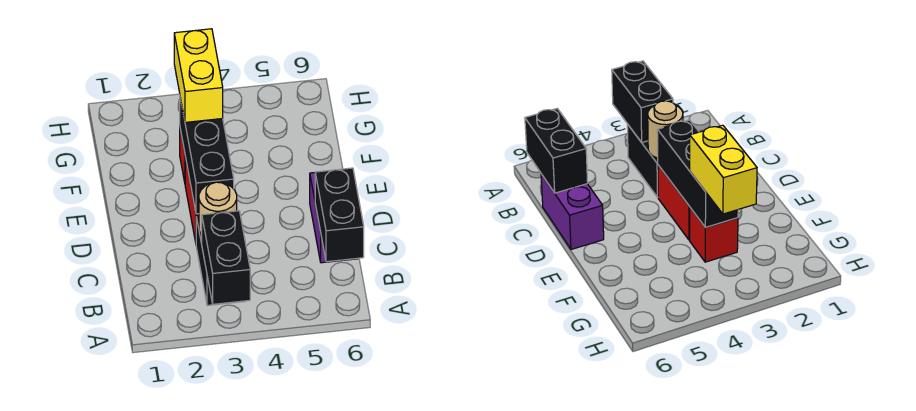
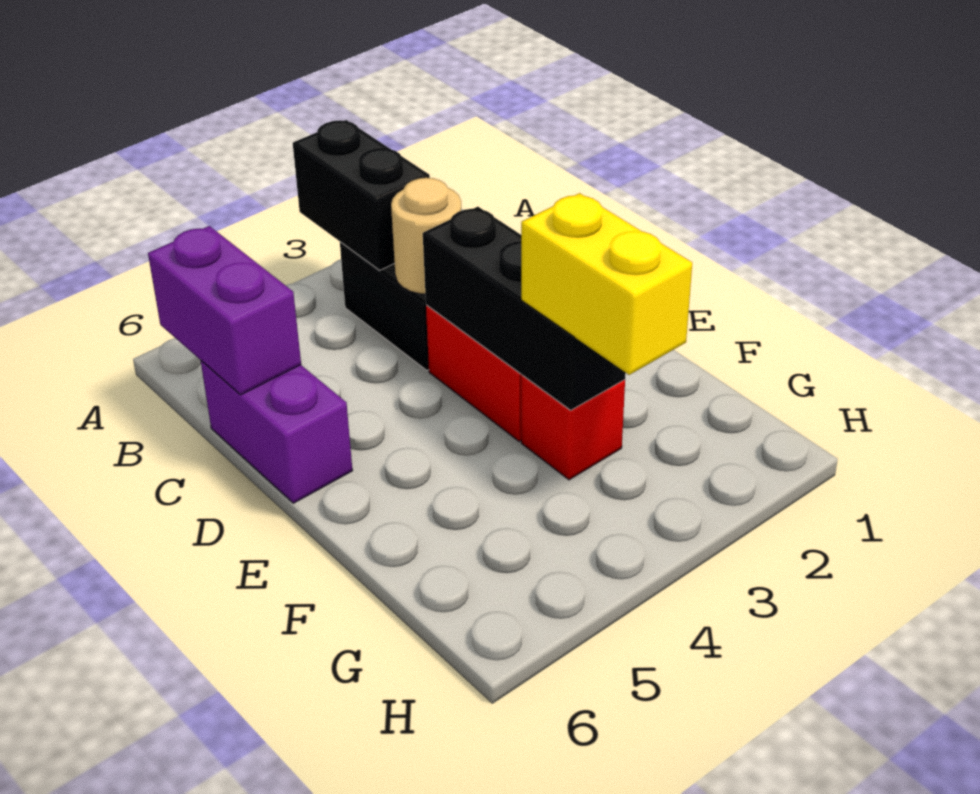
black brick B6:C6 level 2 -> purple brick B6:C6 level 2

